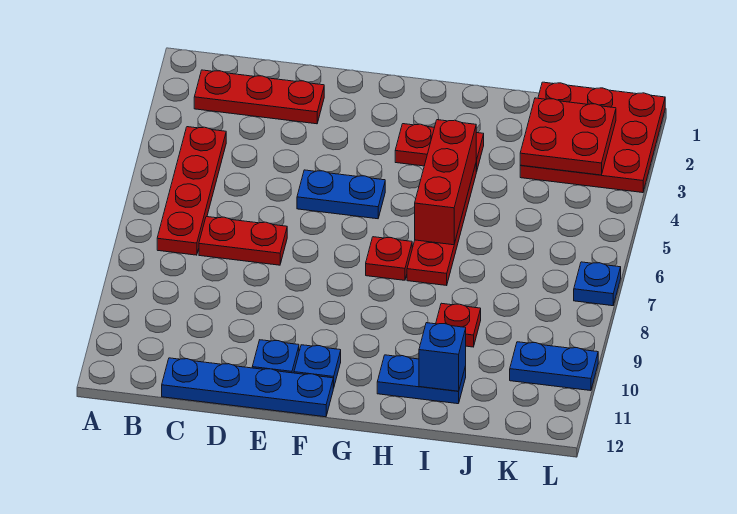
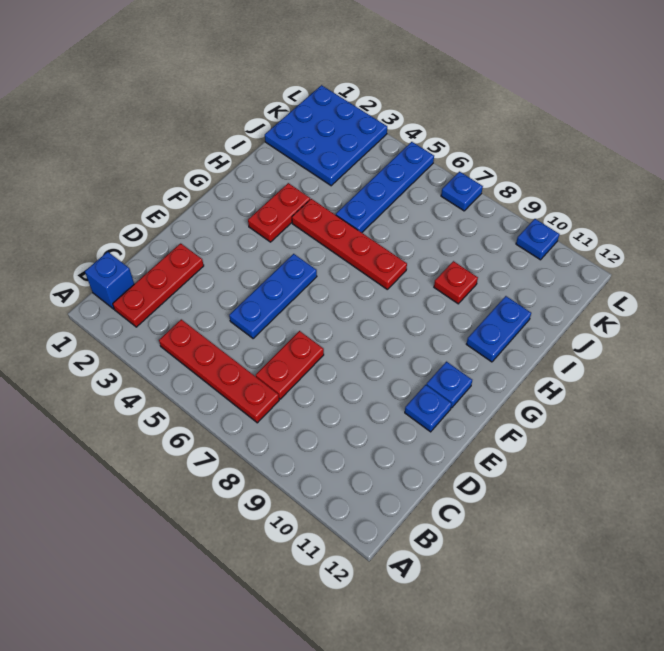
blue plate C12:F12 level 1 -> blue plate I5:L5 level 1
blue plate E5:F5 level 1 -> blue plate D5:F5 level 1
red plate G7 level 1 -> none
red brick H4:H6 level 2 -> none
blue brick I11 level 2 -> blue brick B1 level 1
red plate J1:L3 level 1 -> blue plate J1:L3 level 1
red plate J2:K3 level 2 -> none
blue plate K10:L10 level 1 -> blue plate L10 level 1

